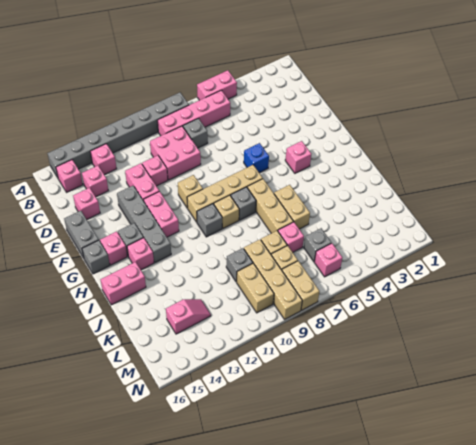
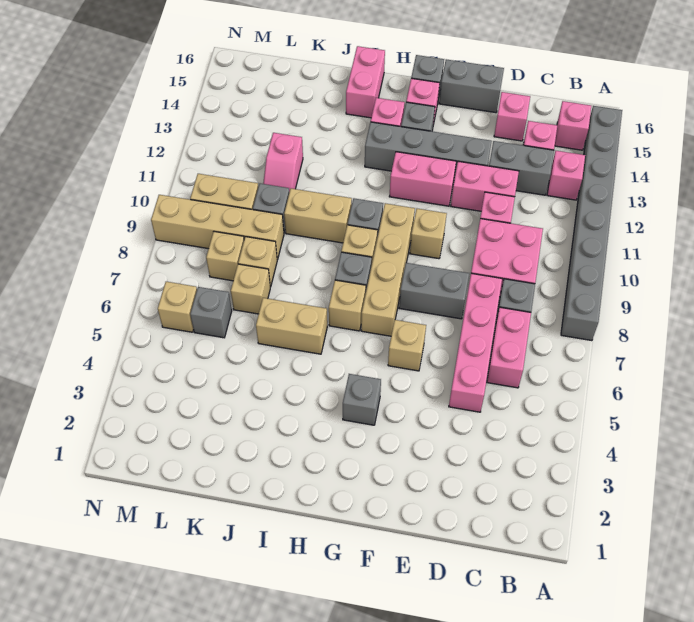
pink brick A5:A6 level 1 -> pink brick C6:C7 level 1
pink brick B6:B9 level 1 -> pink brick D5:D8 level 1
none -> grey brick C13:D13 level 1
none -> grey brick E8:F8 level 1
blue brick F6 level 1 -> tan brick F6 level 1
pink brick G4 level 1 -> grey brick G4 level 1
tan brick H7:J7 level 1 -> tan brick H7 level 1
pink brick K7 level 1 -> tan brick K7 level 1
pink slope L13:L14 level 1 top 14 -> pink slope K11:K12 level 1 top 12
pink brick M6 level 1 -> tan brick M6 level 1
tan brick M8:N8 level 1 -> tan brick I10:J10 level 1

